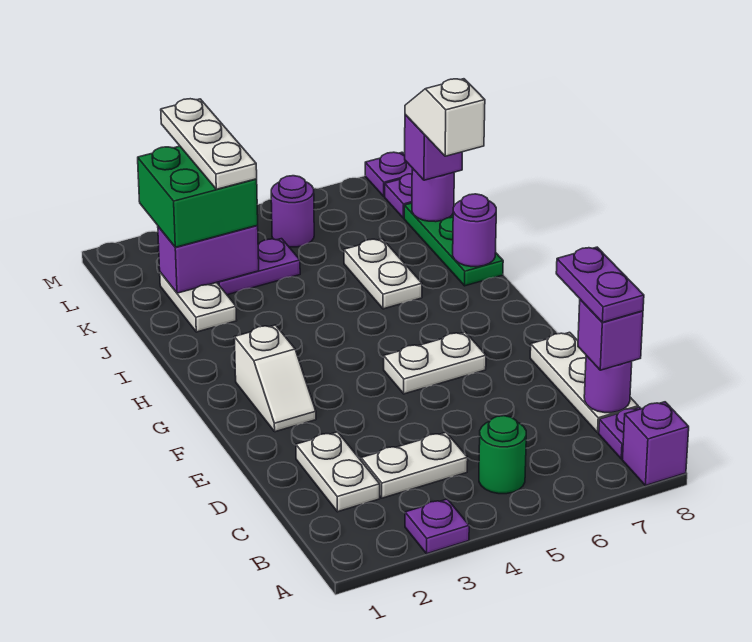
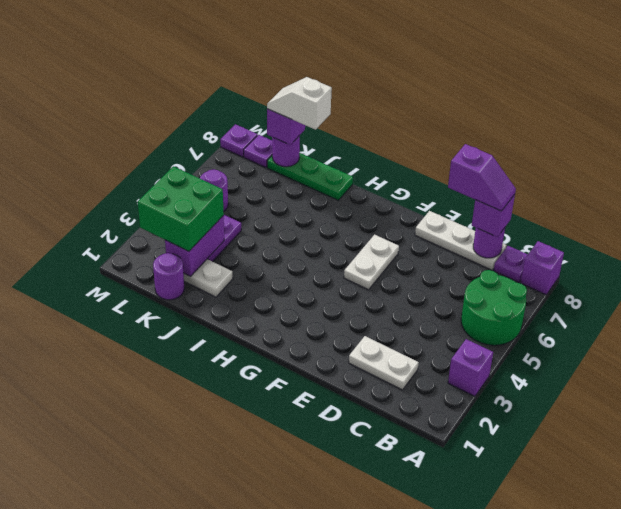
purple plate A3 level 1 -> purple brick A3 level 1
green round brick B5 level 1 -> green round brick A5:B6 level 1
white plate C3:C4 level 1 -> none
purple plate C8:D8 level 4 -> purple slope C8:D8 level 4 top D
white slope F2:G2 level 1 top G -> none
white plate I6:J6 level 1 -> none
purple round brick I8 level 2 -> purple round brick K1 level 1
white plate K3:M3 level 4 -> none

